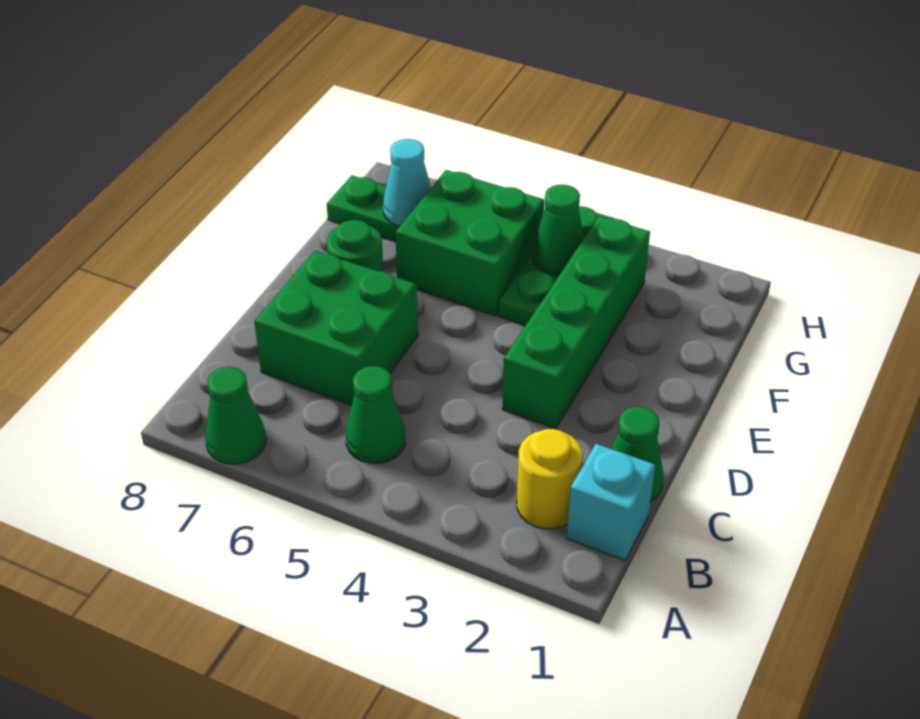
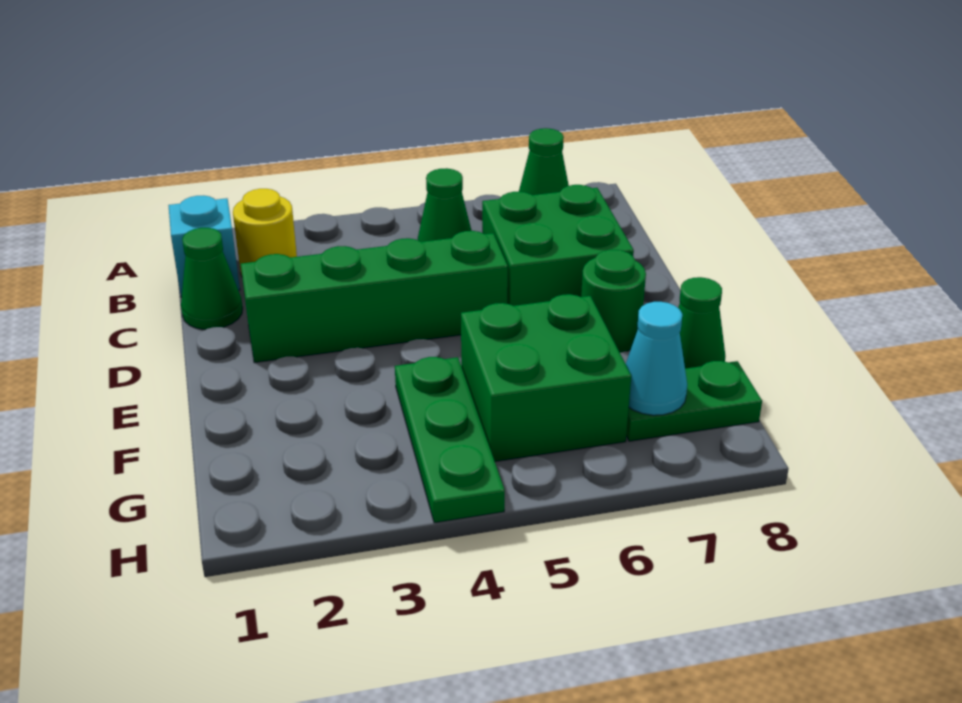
green brick D3:G3 level 1 -> green brick D2:D5 level 1
green cone G4 level 2 -> green cone F8 level 1

